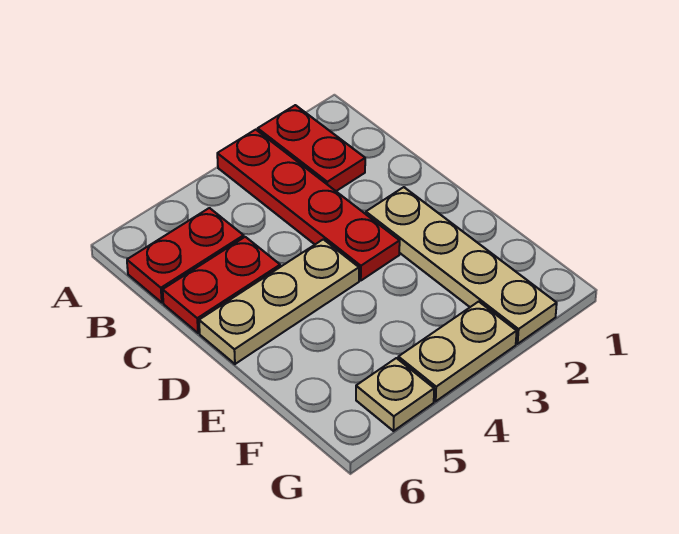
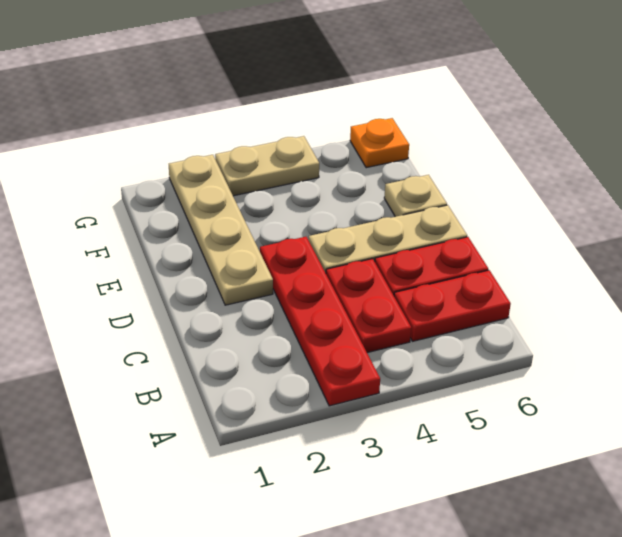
red plate A2:B2 level 1 -> red plate B4:C4 level 1
tan plate G5 level 1 -> tan plate E6 level 1
none -> orange plate G6 level 1

